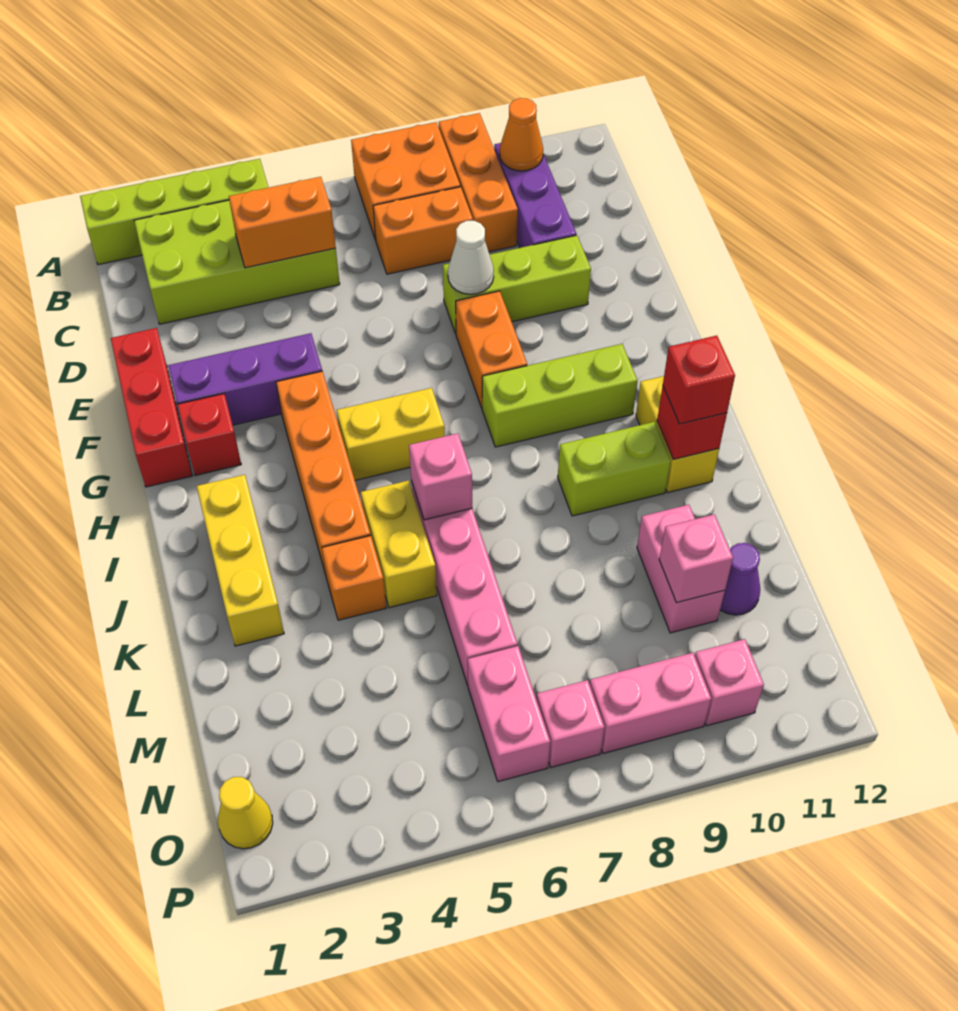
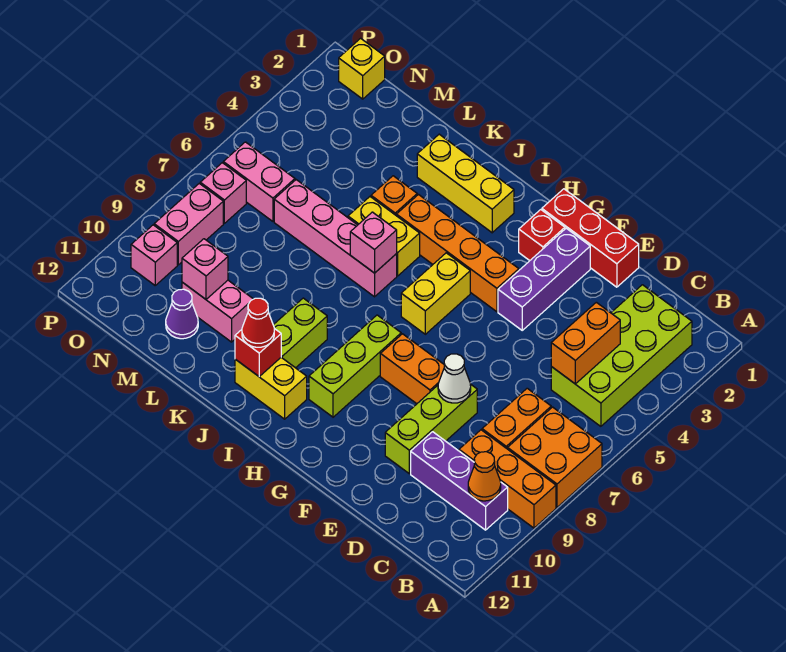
lime brick A1:A4 level 1 -> none
red brick J11 level 3 -> red cone J11 level 3
yellow cone O1 level 1 -> yellow brick O1 level 1

